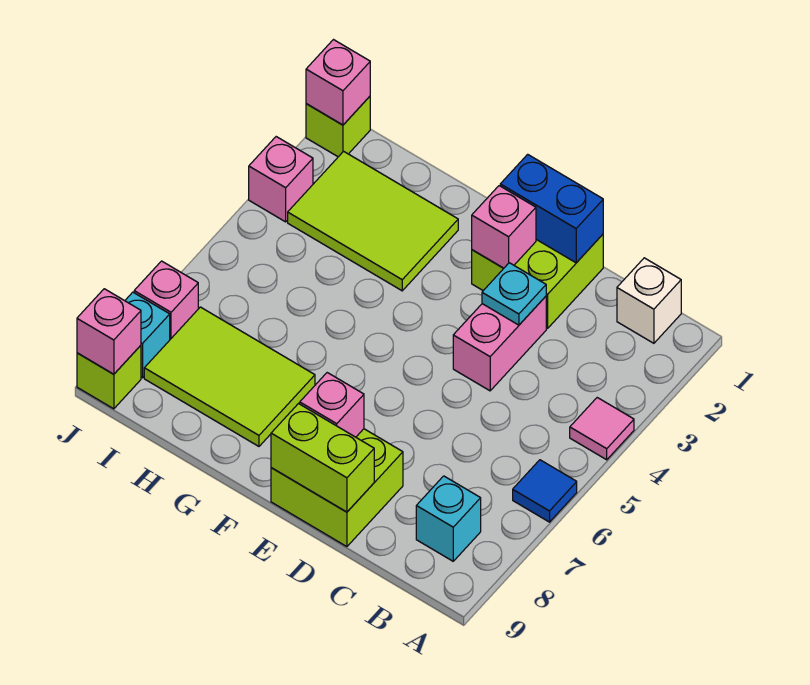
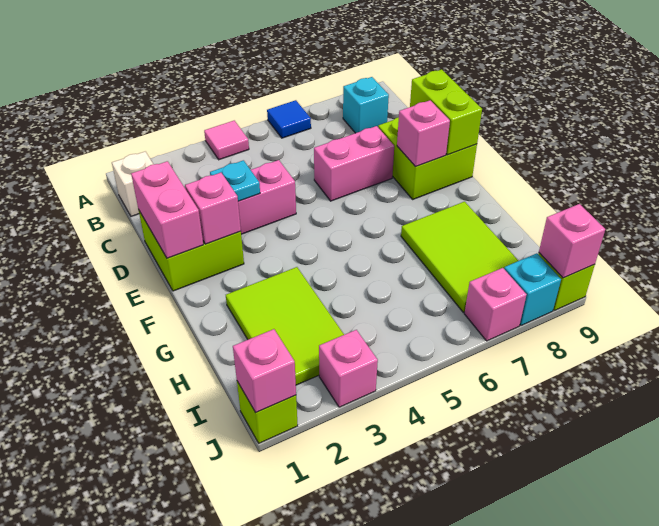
blue brick D1:E1 level 2 -> pink brick D1:E1 level 2
none -> pink brick D6:D7 level 1

